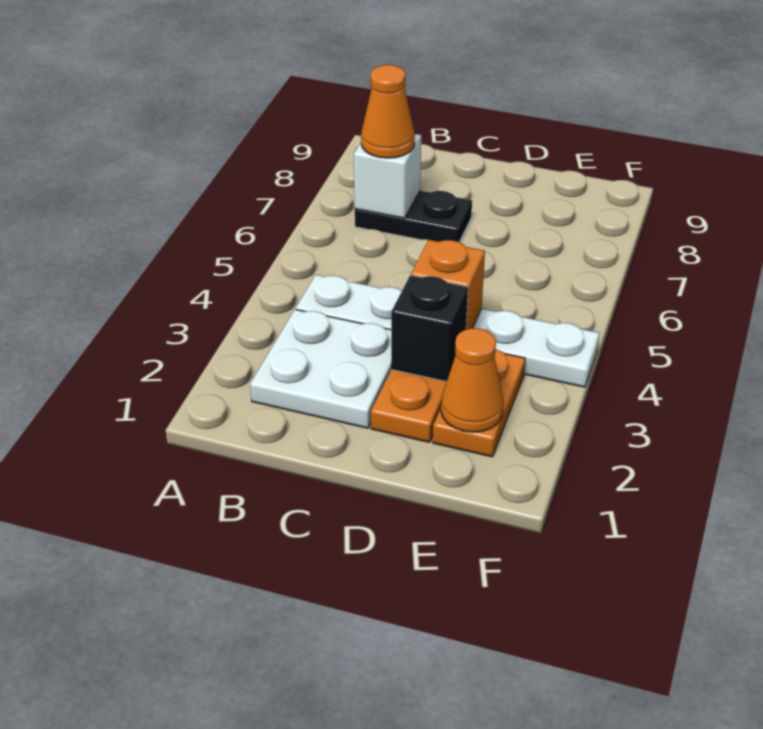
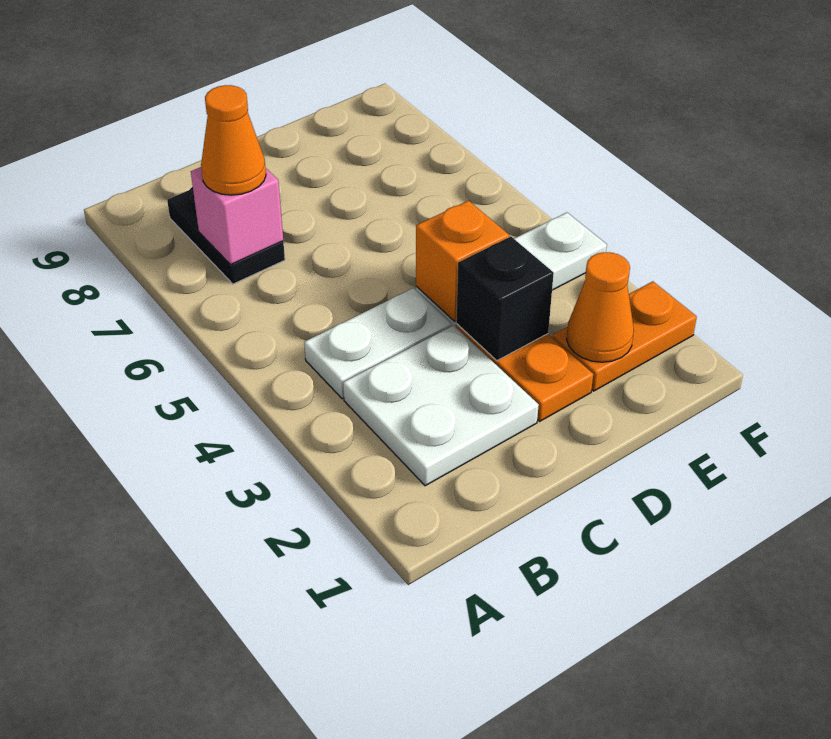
black plate B7:C7 level 1 -> black plate B7:B8 level 1
white brick B7 level 2 -> pink brick B7 level 2
orange plate E2:E3 level 1 -> orange plate E2:F2 level 1

